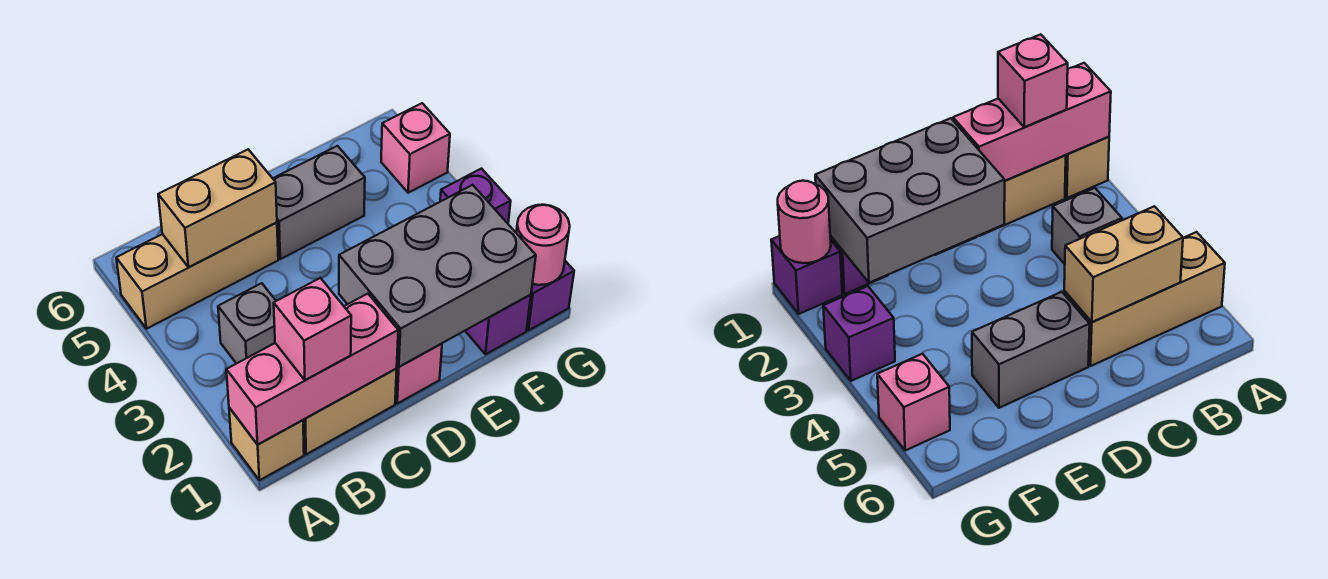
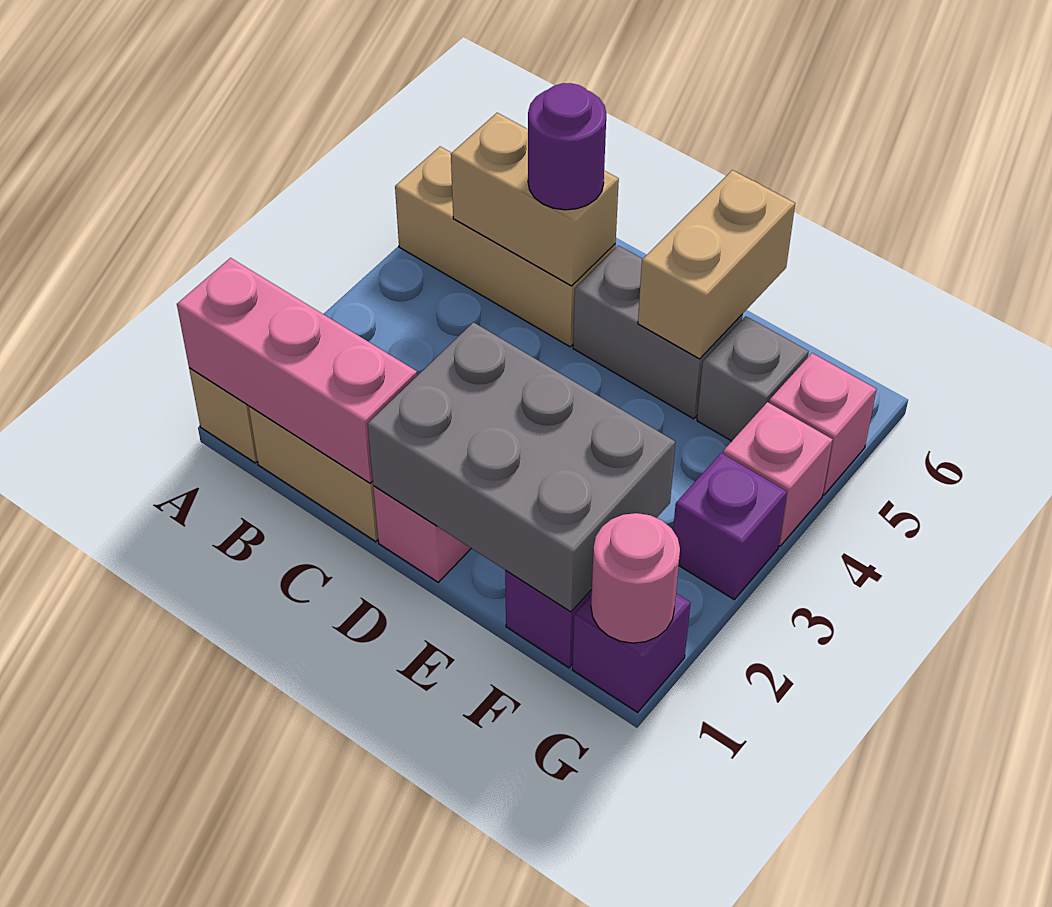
pink brick B1 level 3 -> pink brick G4 level 1
grey brick B3 level 1 -> grey brick F5 level 1
none -> purple round brick C5 level 3
none -> tan brick E5:E6 level 2

